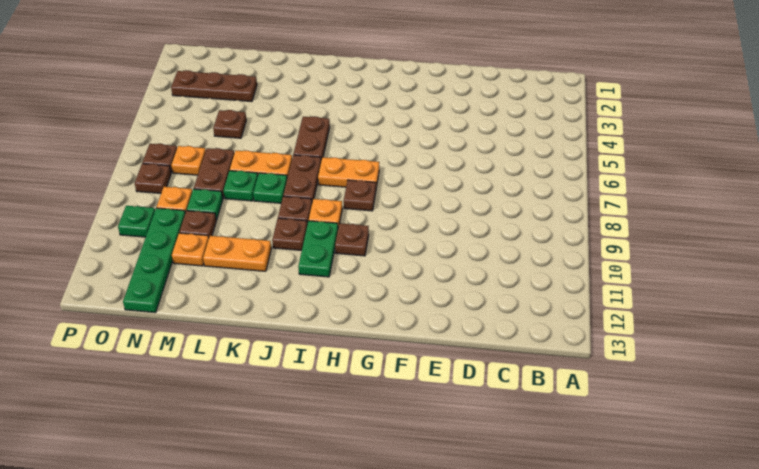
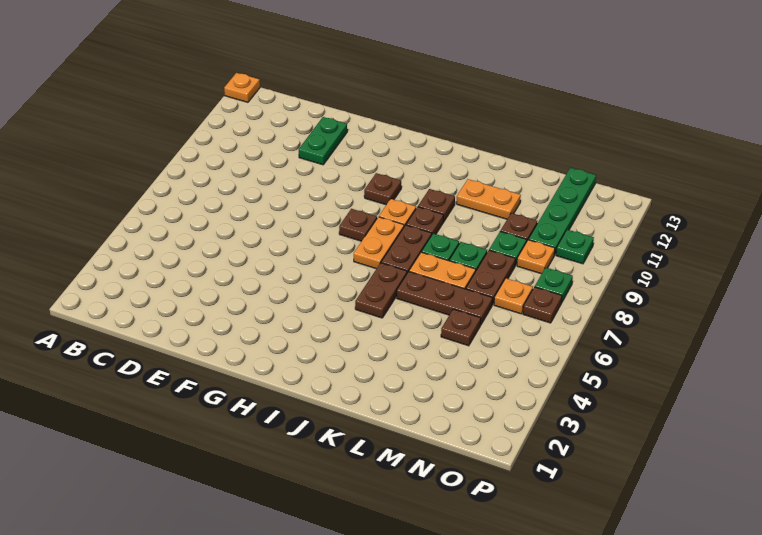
orange plate H7:I7 level 1 -> orange plate I7:I8 level 1
green plate I10:I11 level 1 -> green plate E11:E12 level 1
brown plate M3:O3 level 1 -> brown plate K6:M6 level 1
orange plate M11 level 1 -> orange plate A13 level 1
brown plate O8 level 1 -> green plate O8 level 1

